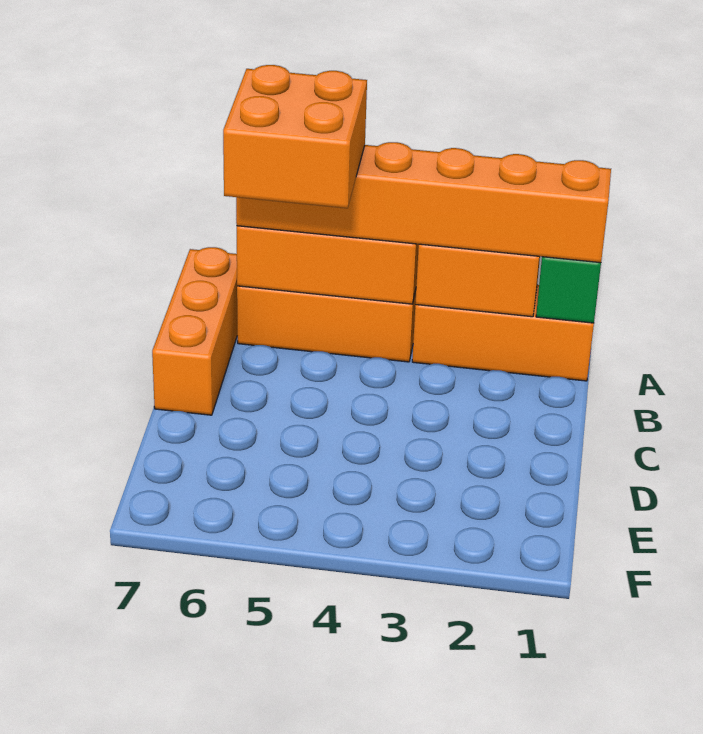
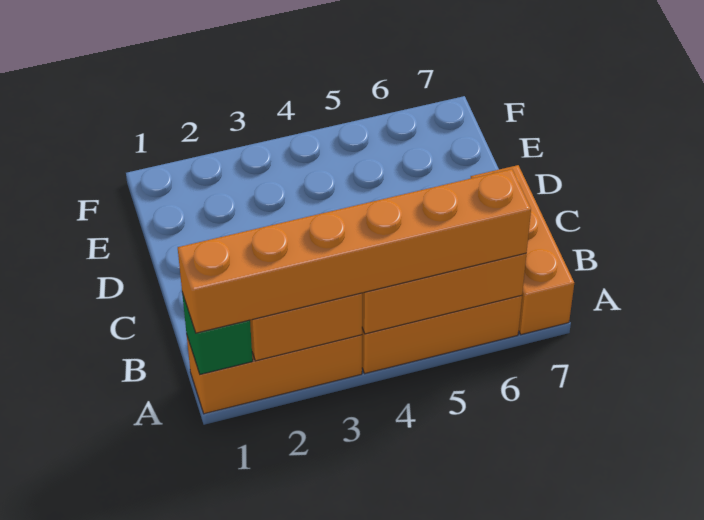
orange brick A5:B6 level 4 -> none

